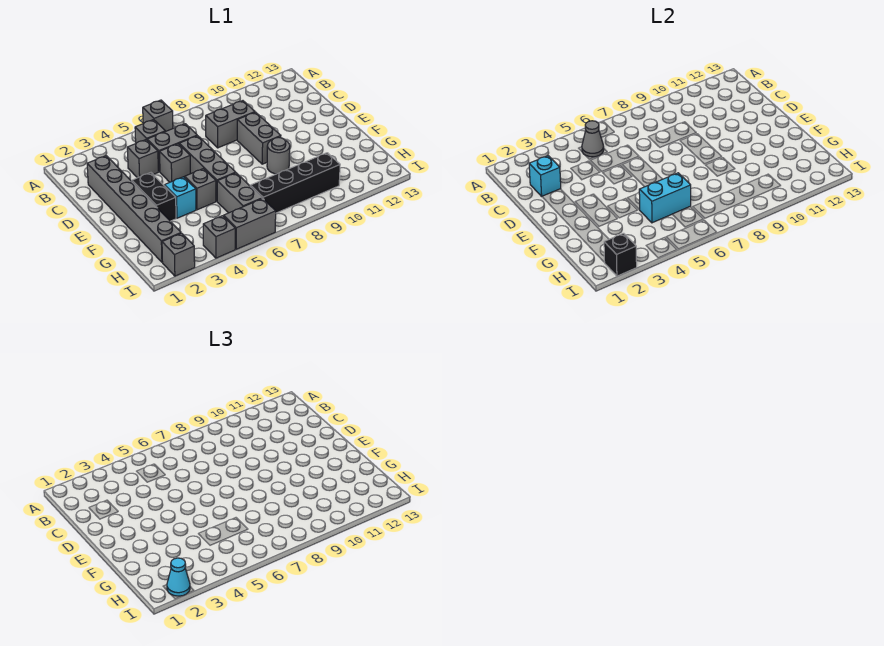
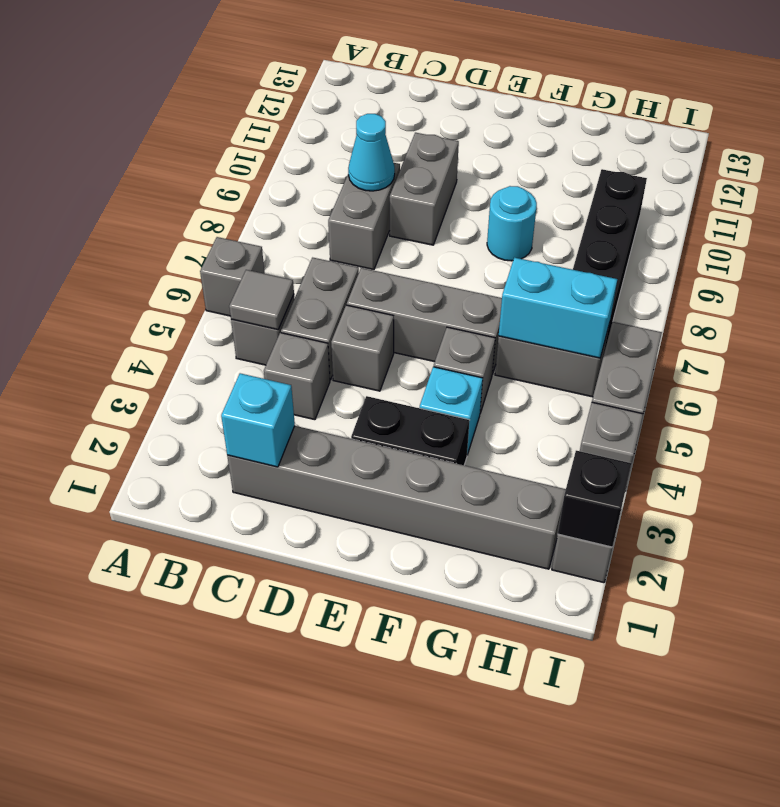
grey cone B5 level 2 -> grey tile B5 level 2
grey brick D9:E9 level 1 -> grey brick D9:D10 level 1
grey round brick F9 level 1 -> cyan round brick F9 level 1
cyan brick G5:G6 level 2 -> cyan brick G6:H6 level 2
cyan cone I2 level 3 -> cyan cone C9 level 2

